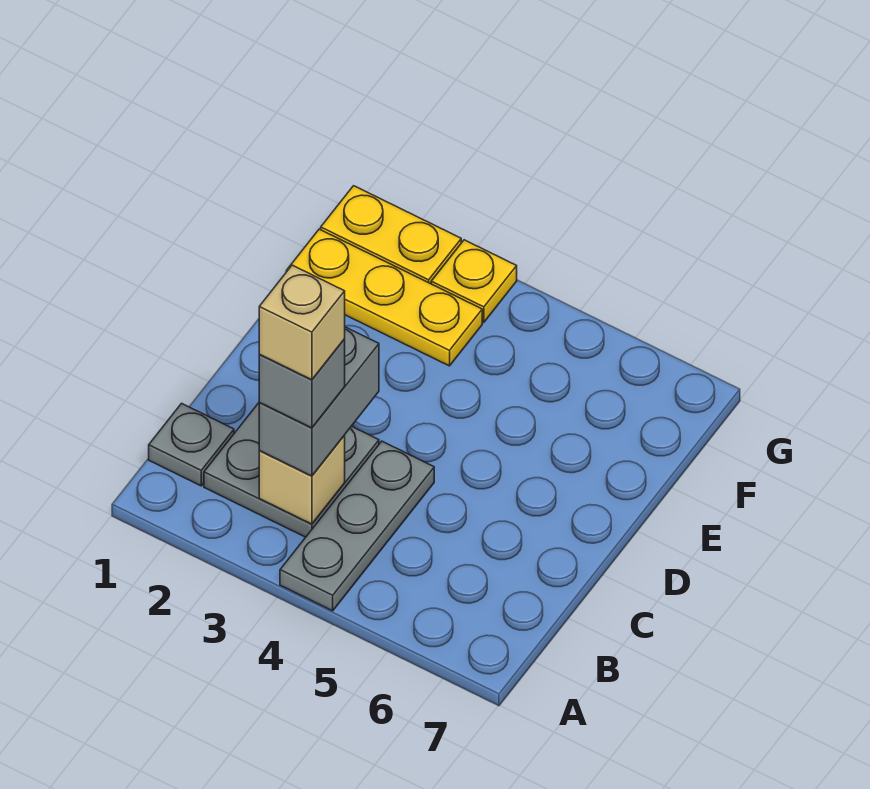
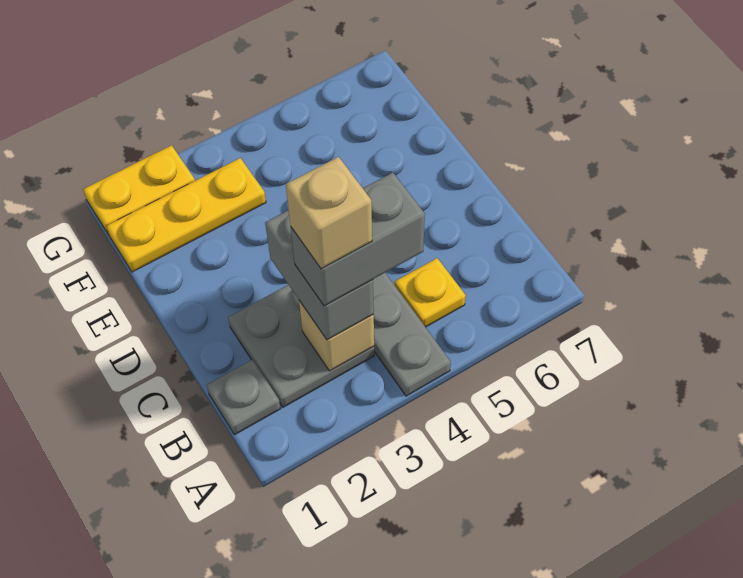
grey brick B3 level 4 -> grey brick B3:B4 level 4
yellow plate G3 level 1 -> yellow plate B5 level 1

